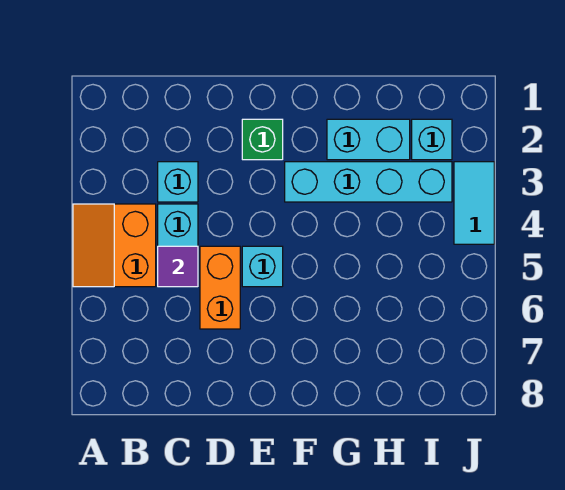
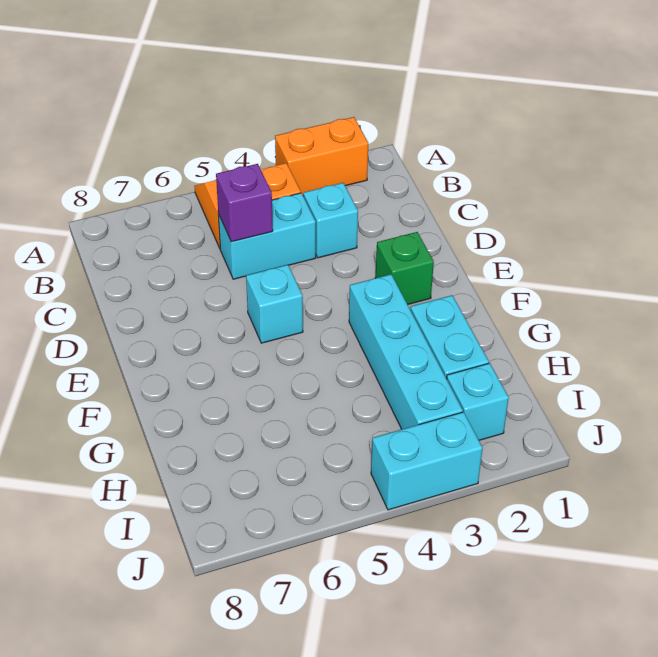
purple tile C5 level 2 -> purple brick C5 level 2
orange brick D5:D6 level 1 -> orange brick A2:A3 level 1
cyan tile J3:J4 level 1 -> cyan brick J3:J4 level 1

